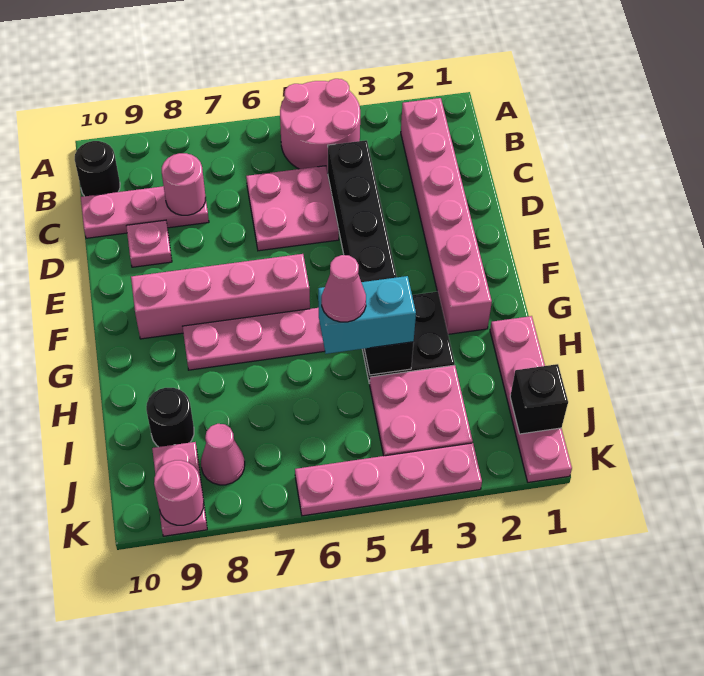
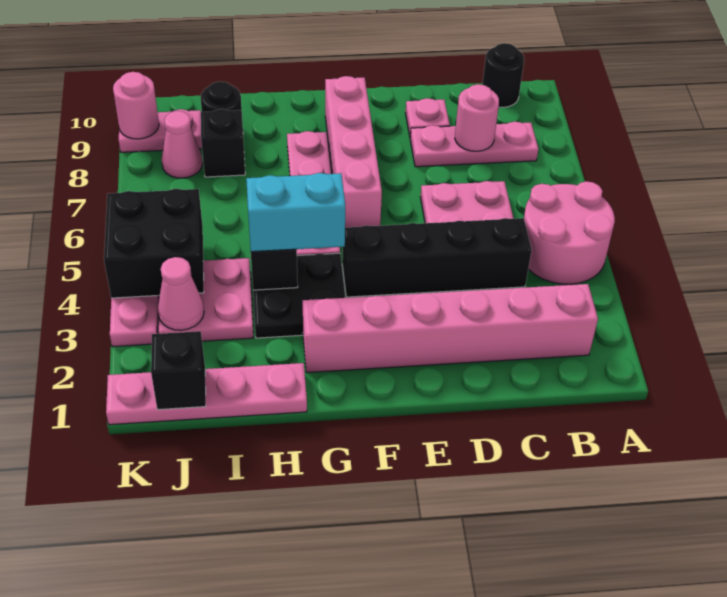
pink plate C8:C10 level 1 -> pink plate B8:D8 level 1
cyan brick H4:H5 level 3 -> cyan brick G4:H4 level 3
pink cone H5 level 4 -> pink cone J3 level 2
none -> black brick I8 level 1
none -> black brick J4:K5 level 2

